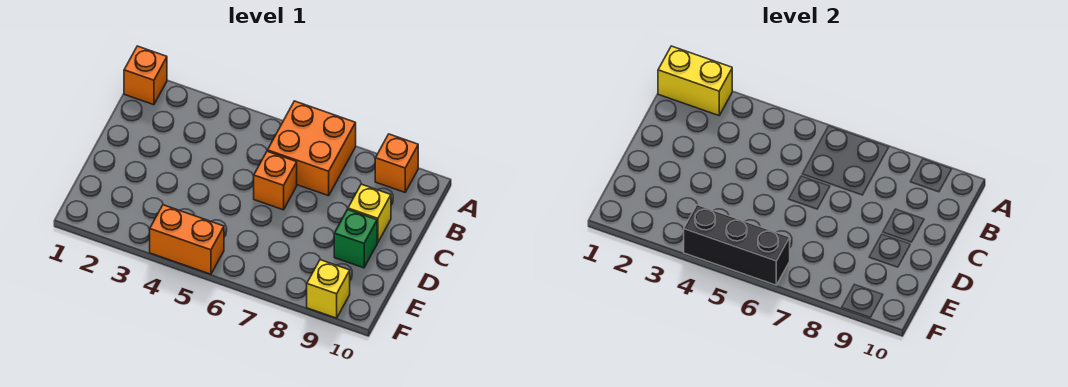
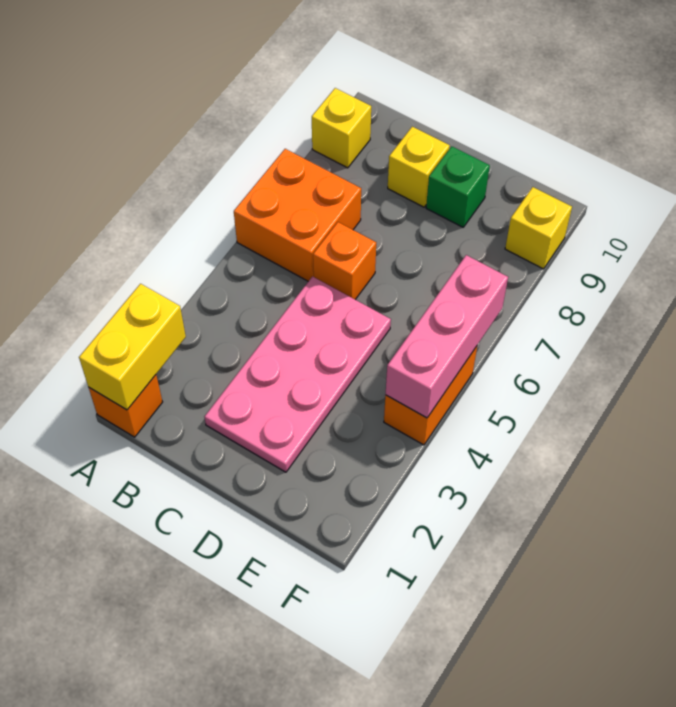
orange brick A9 level 1 -> yellow brick A9 level 1
none -> pink plate C2:D5 level 1
black brick F4:F6 level 2 -> pink brick F4:F6 level 2

